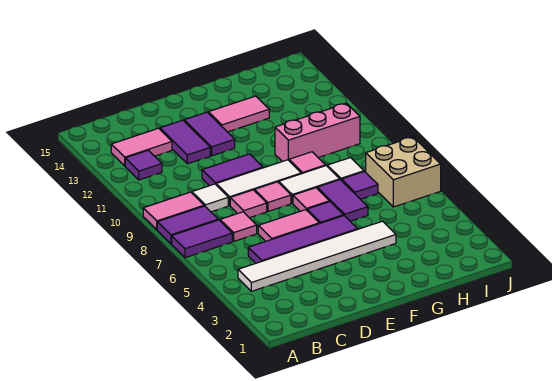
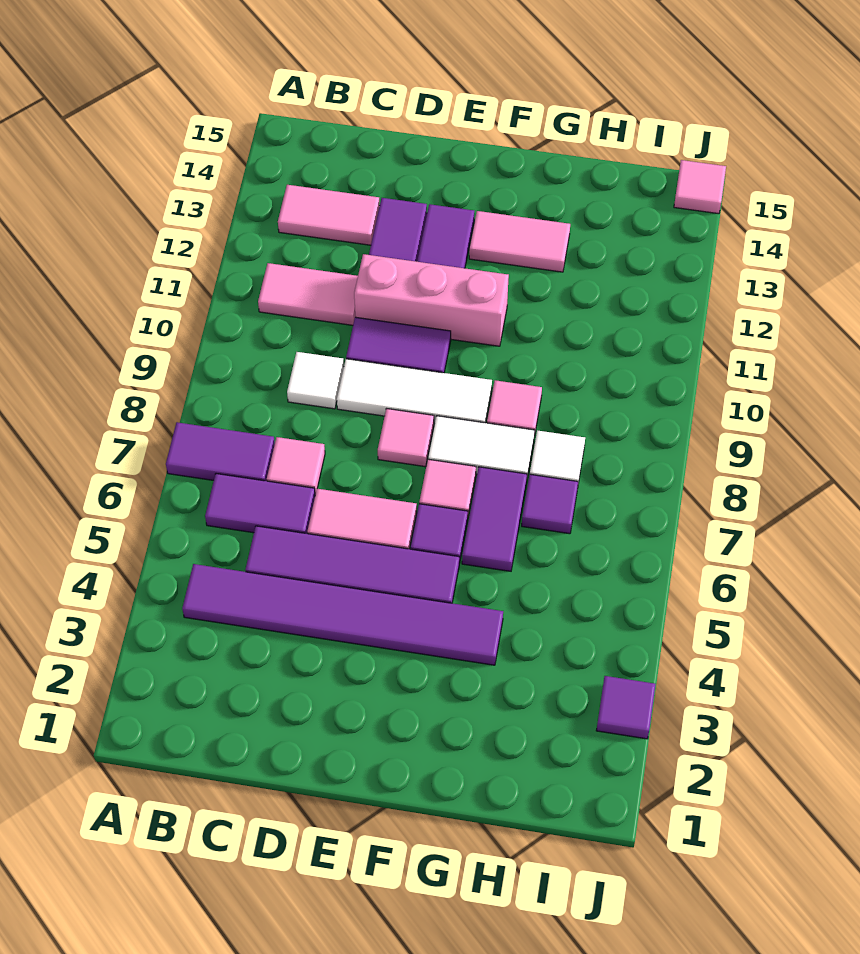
purple tile A8:B8 level 1 -> purple tile B6:C6 level 1
pink tile A9:B9 level 1 -> pink tile B11:C11 level 1
white tile B4:G4 level 1 -> purple tile B4:G4 level 1
purple tile B12 level 1 -> purple tile J3 level 1
pink tile D8 level 1 -> pink tile J15 level 1
pink brick G10:I10 level 1 -> pink brick D11:F11 level 1
tan brick I6:J7 level 1 -> none

